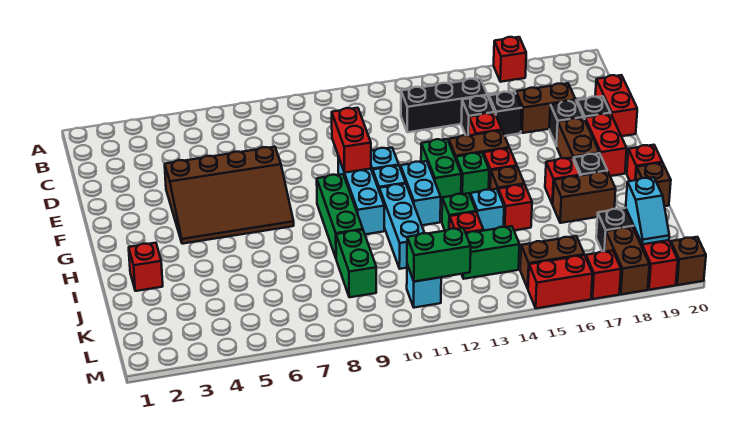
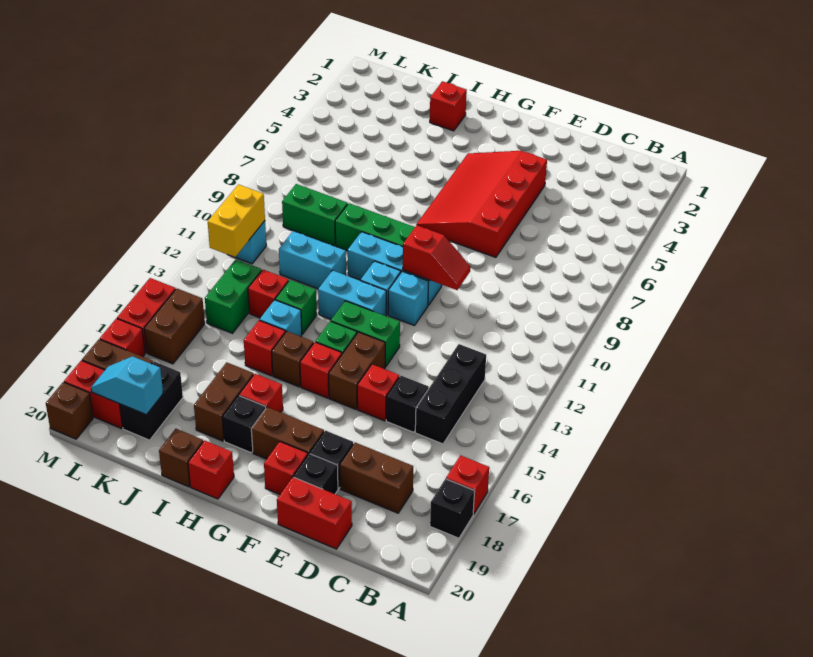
black brick D16 level 1 -> black brick A18 level 1
brown brick D17:D18 level 1 -> brown brick C18:D18 level 1
brown slope E4:G7 level 1 top E -> red slope E4:G7 level 1 top E
red brick E10:F10 level 2 -> red slope E10:F10 level 2 top F
red brick F19:G19 level 1 -> red brick F19 level 1
cyan brick H11:J11 level 1 -> cyan brick I11:J11 level 1
green brick L11:L12 level 2 -> yellow brick L11:L12 level 2

